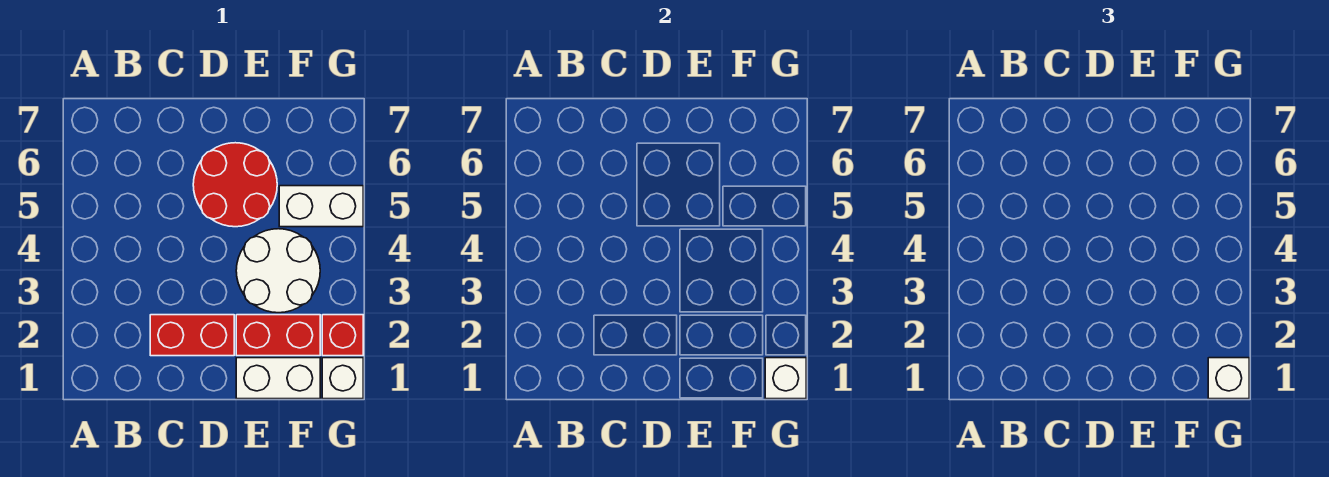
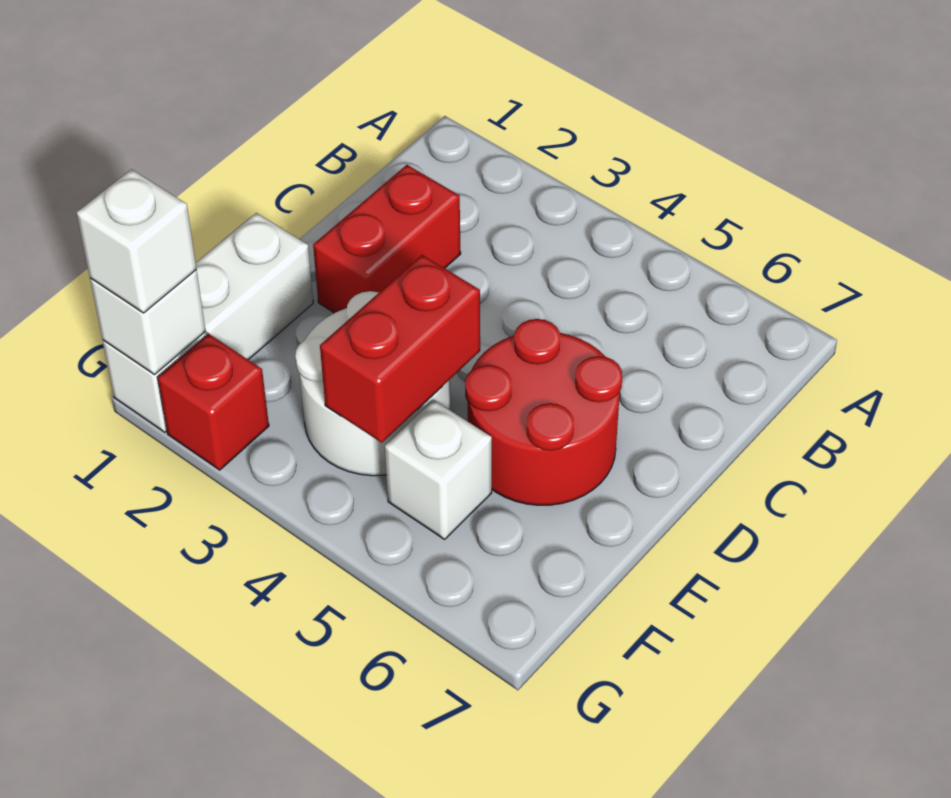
red brick E2:F2 level 1 -> red brick E4:F4 level 2
white brick F5:G5 level 1 -> white brick F5 level 1

